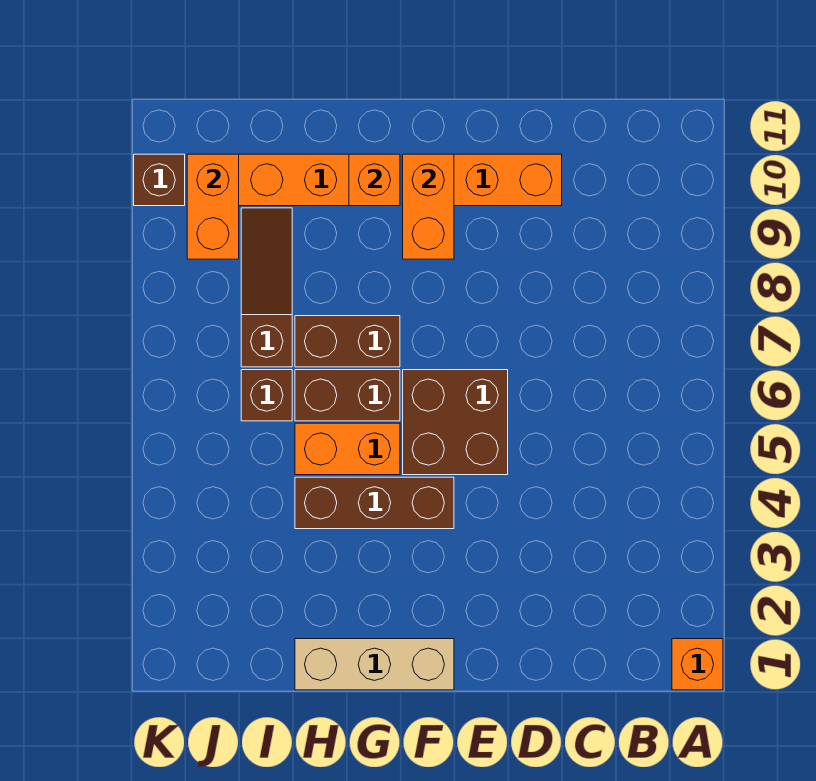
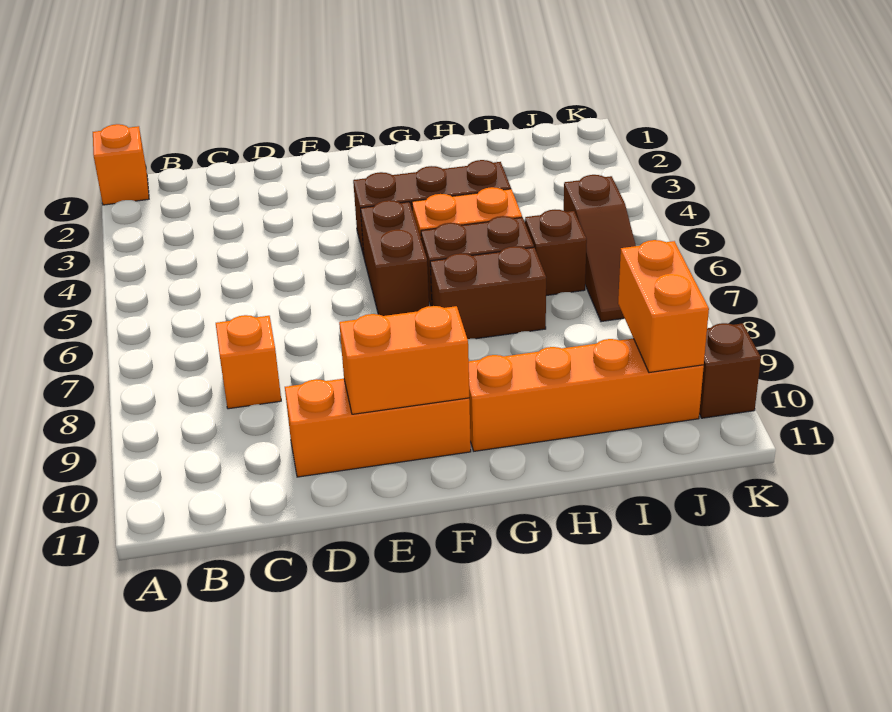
brown brick E5:F6 level 1 -> brown brick F5:F6 level 1
tan brick F1:H1 level 1 -> none
orange brick F9:F10 level 2 -> orange brick E10:F10 level 2
orange brick G10 level 2 -> orange brick C8 level 1
brown slope I7:I9 level 1 top 7 -> brown slope J5:J7 level 1 top 5

